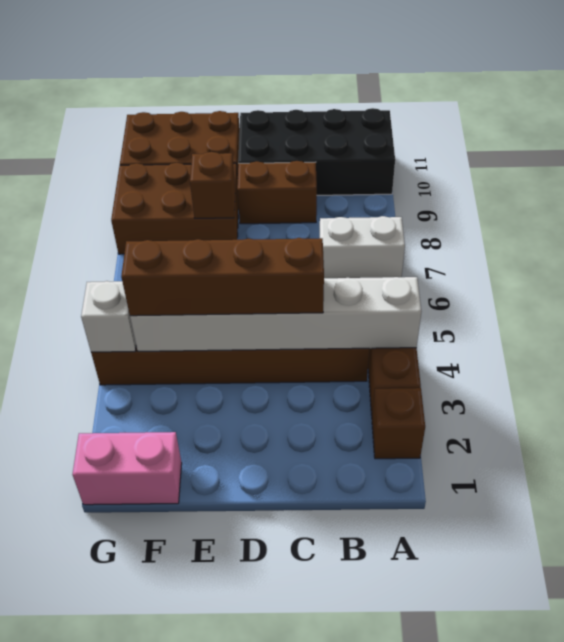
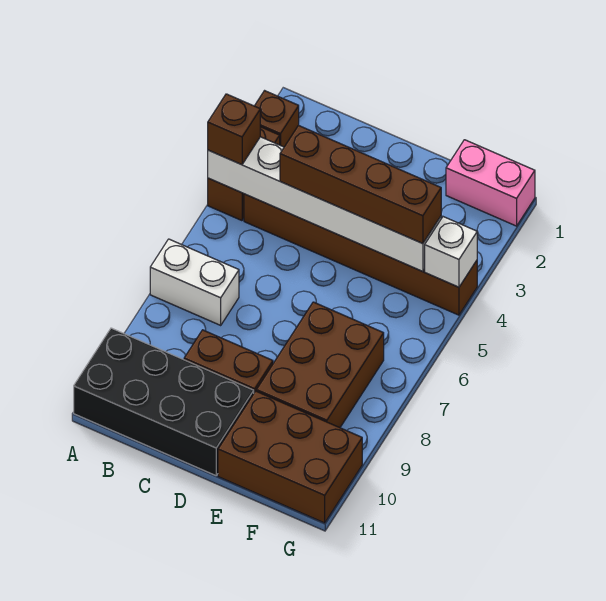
brown brick E8:G9 level 1 -> brown brick E7:F9 level 1
brown brick E8 level 2 -> brown brick A4 level 3

